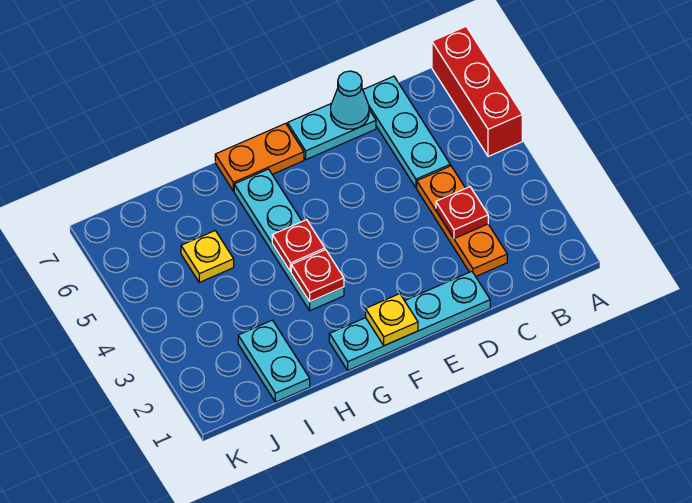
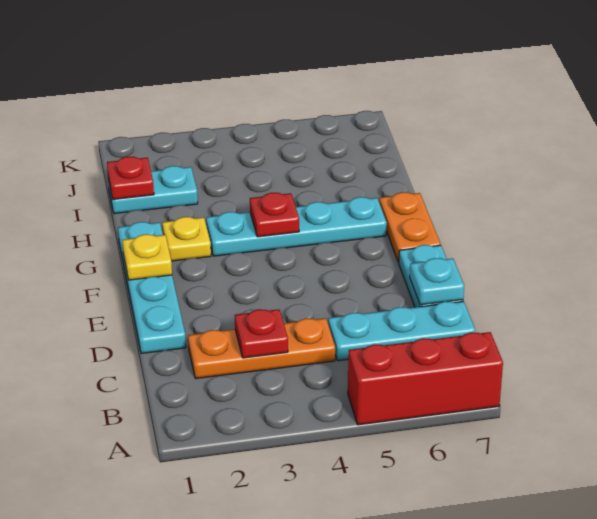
cyan cone D7 level 2 -> cyan plate D7 level 2
red plate G3 level 2 -> red plate I1 level 2
yellow plate I5 level 1 -> yellow plate G2 level 1

